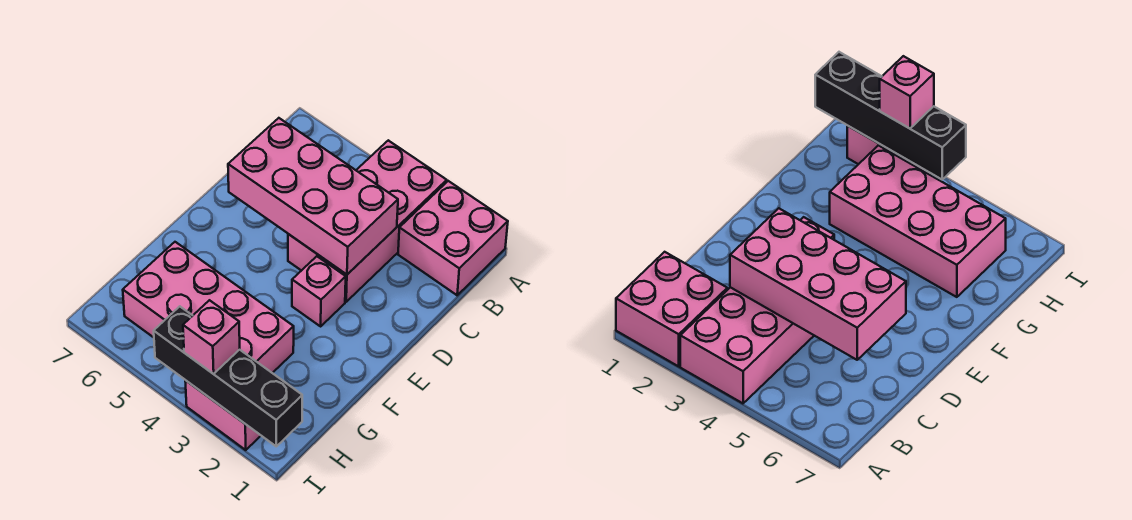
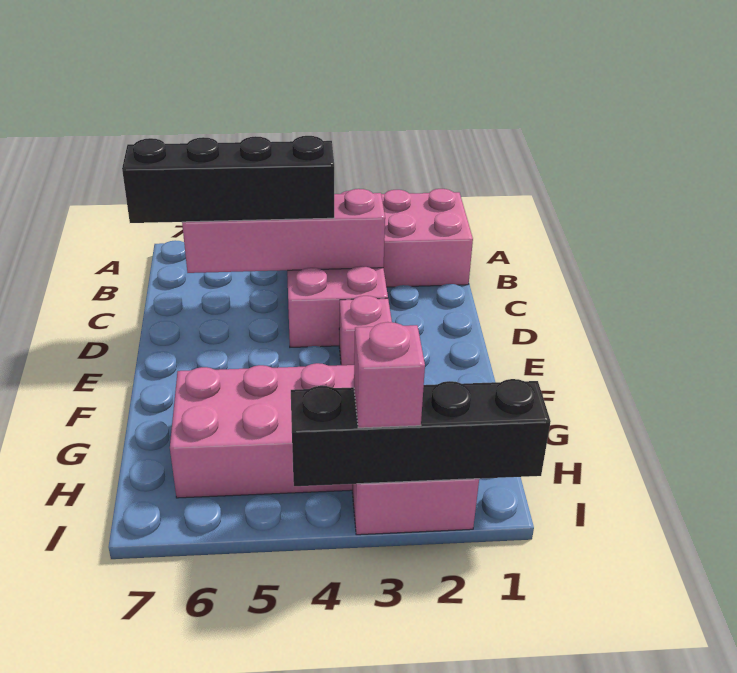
pink brick C3:D6 level 2 -> pink brick C3:C6 level 2
none -> black brick C4:C7 level 3

